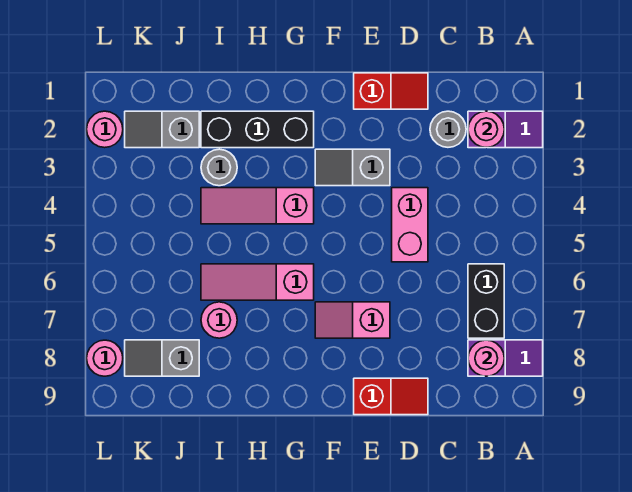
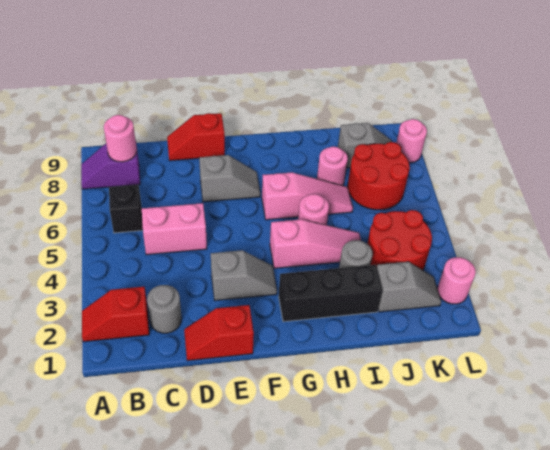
purple slope A2:B2 level 1 top B -> red slope A2:B2 level 1 top B
pink round brick B2 level 2 -> pink round brick H5 level 1
black brick B6:B7 level 1 -> black brick B6 level 1
pink brick D4:D5 level 1 -> pink brick C5:D5 level 1
pink slope E7:F7 level 1 top E -> grey slope E7:F7 level 1 top E
none -> red round brick J3:K4 level 1
none -> red round brick J6:K7 level 1

